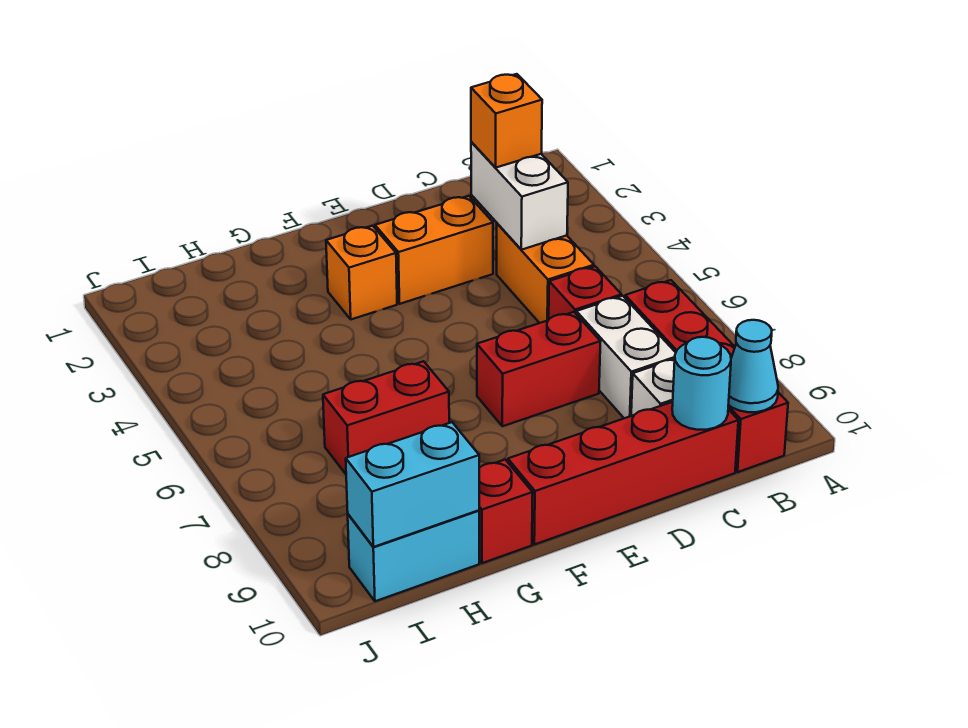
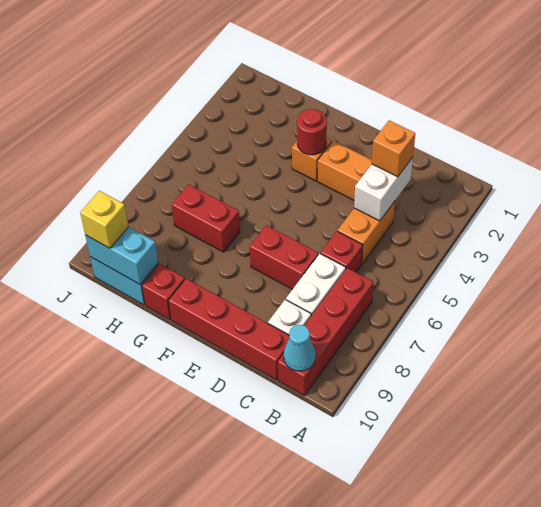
cyan round brick C10 level 2 -> none
none -> red round brick F3 level 2
none -> yellow brick I10 level 3

